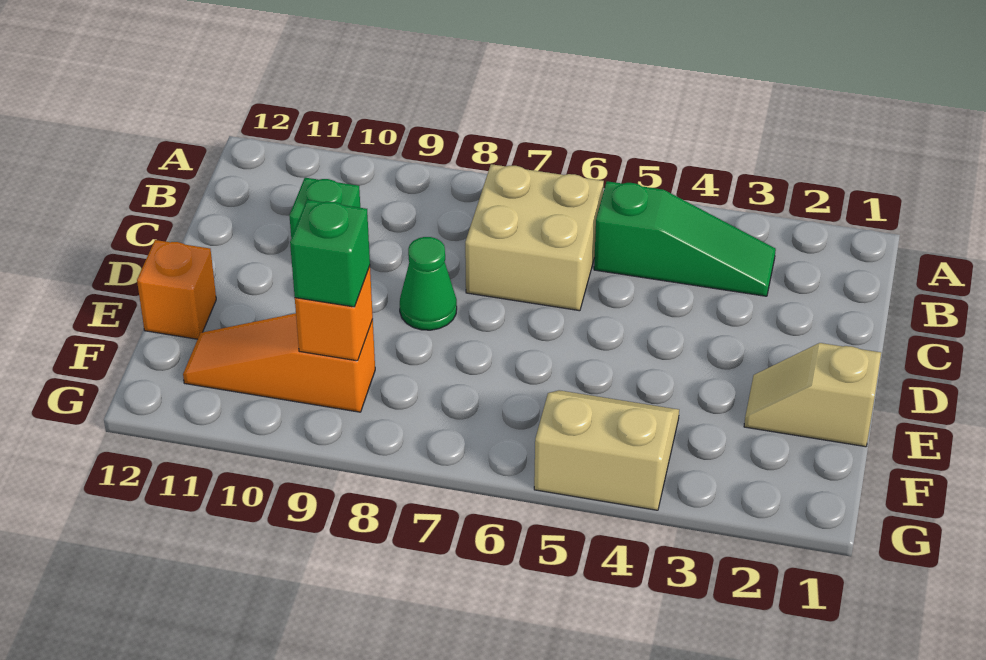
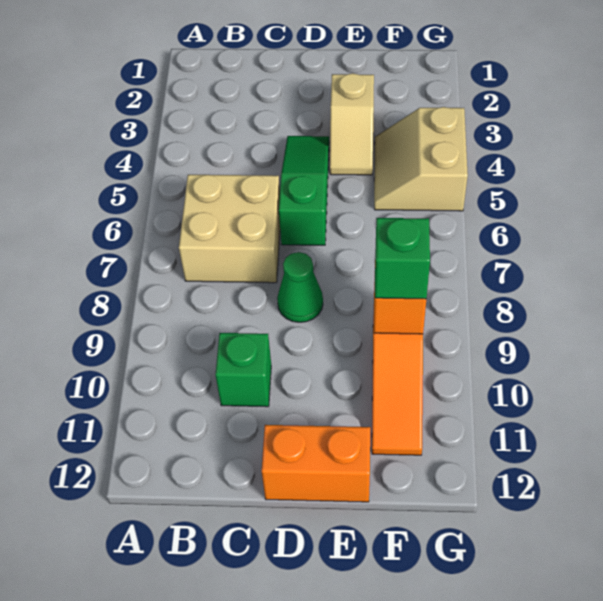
green slope B3:B5 level 1 top 5 -> green slope D4:D6 level 1 top 6
tan slope E1:E2 level 1 top 1 -> tan slope E3:E4 level 1 top 3
orange brick E12 level 1 -> orange brick D12:E12 level 1

